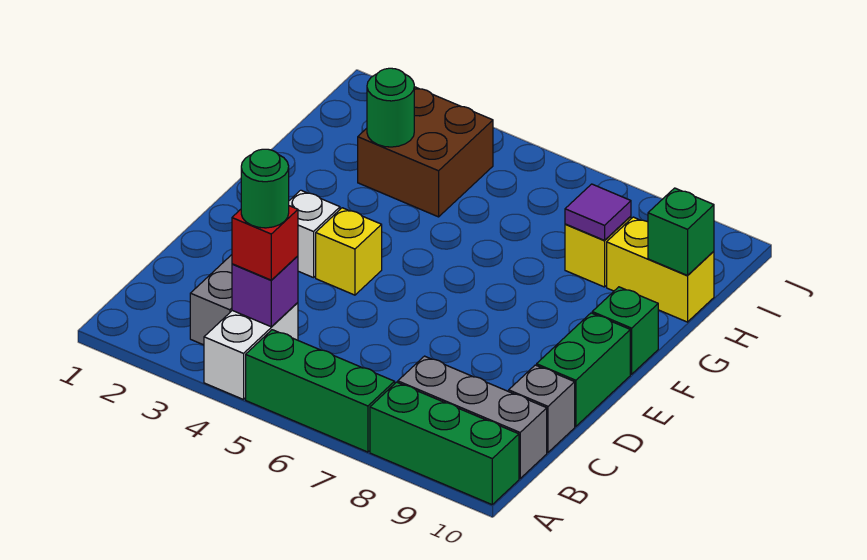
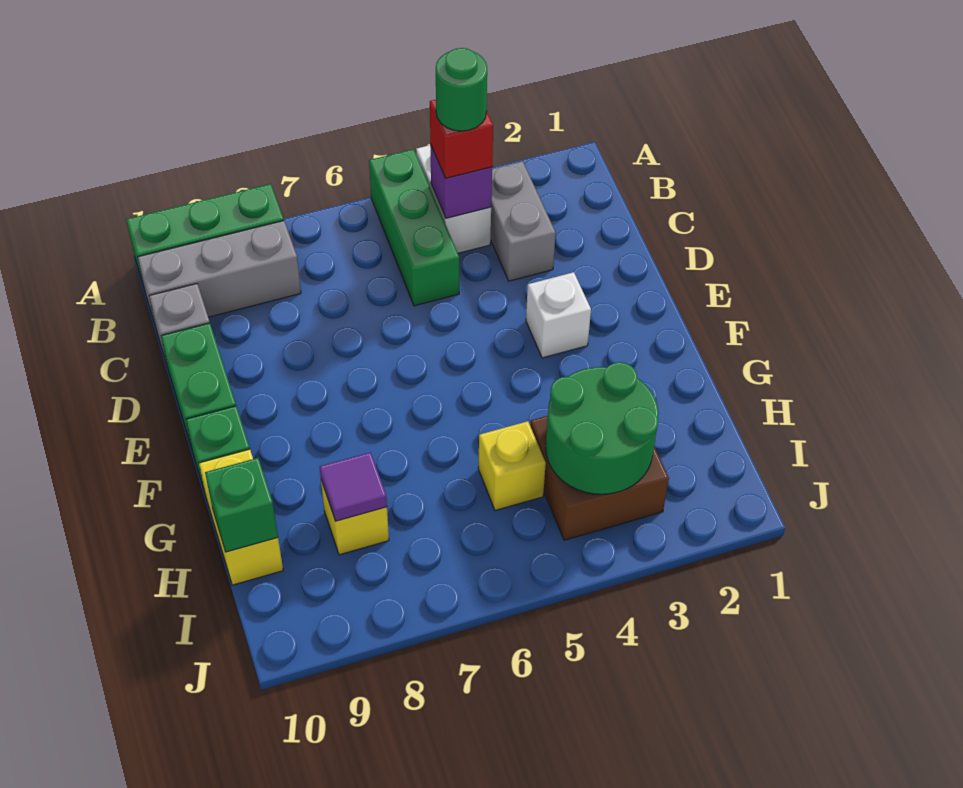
green brick A5:A7 level 1 -> green brick A5:C5 level 1
yellow brick E4 level 1 -> yellow brick H5 level 1
green round brick H3 level 2 -> green round brick H3:I4 level 2
yellow brick H9:H10 level 1 -> yellow brick G10:H10 level 1

